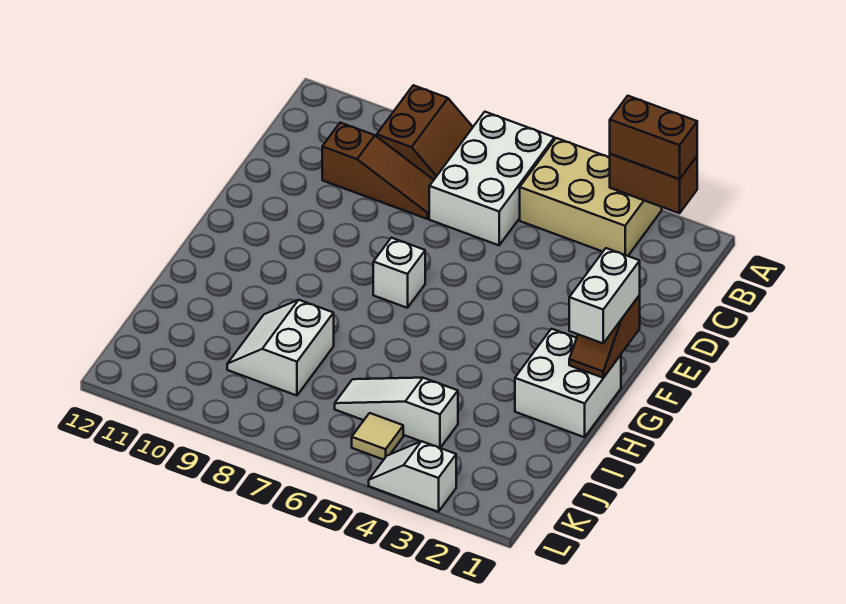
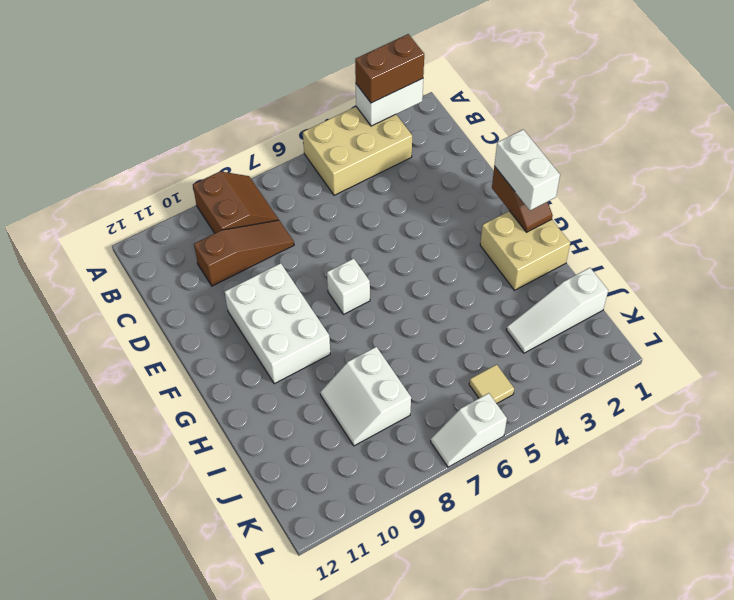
brown brick A2:A3 level 2 -> white brick A2:A3 level 2
white brick A6:C7 level 1 -> white brick E9:G10 level 1
white brick G1:H2 level 1 -> tan brick G1:H2 level 1
white slope J4:J6 level 1 top 4 -> white slope J1:J3 level 1 top 1
white slope L3:L4 level 1 top 3 -> white slope L6:L7 level 1 top 6

